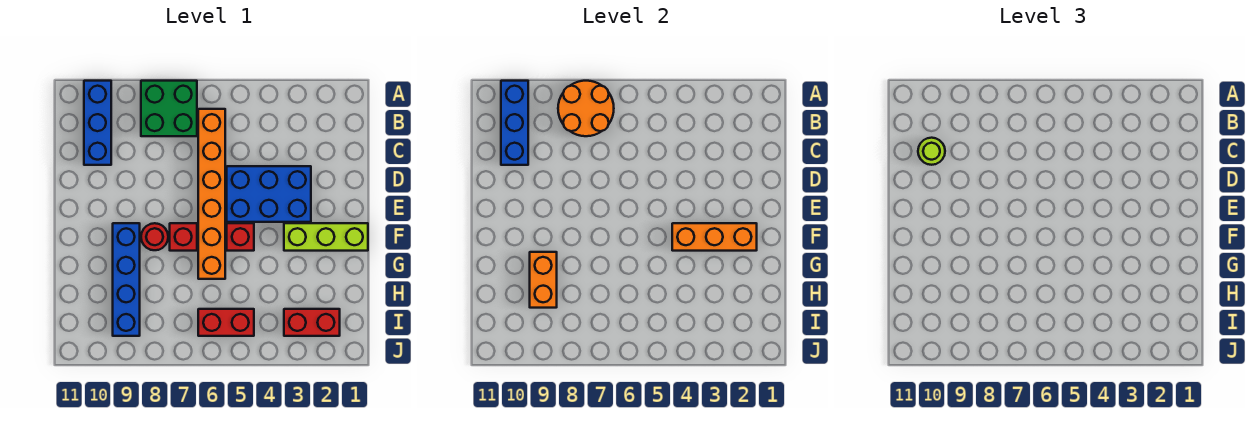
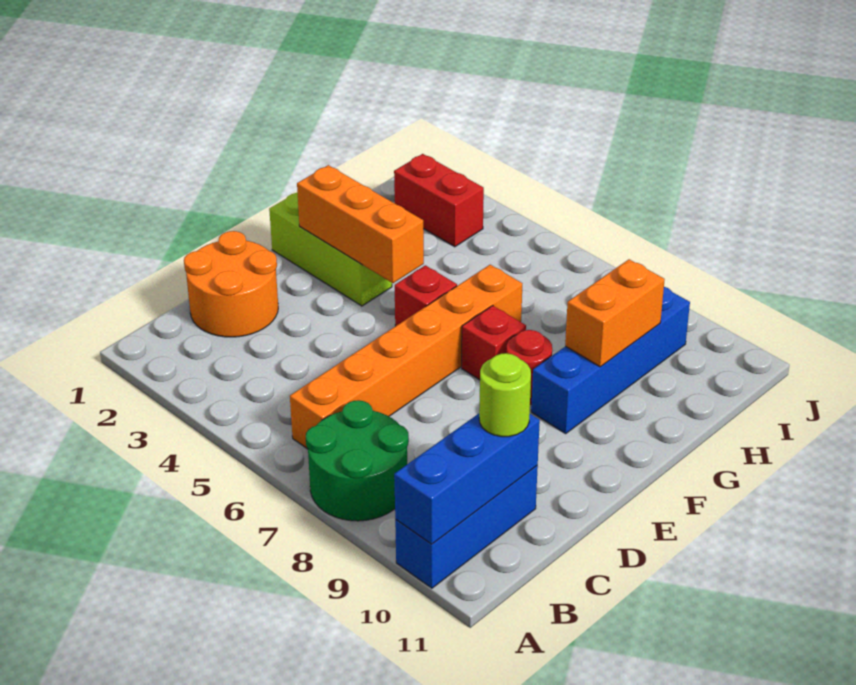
green brick A7:B8 level 1 -> green round brick A7:B8 level 1
orange round brick A7:B8 level 2 -> orange round brick C1:D2 level 1
blue brick D3:E5 level 1 -> none
red brick I5:I6 level 1 -> none

